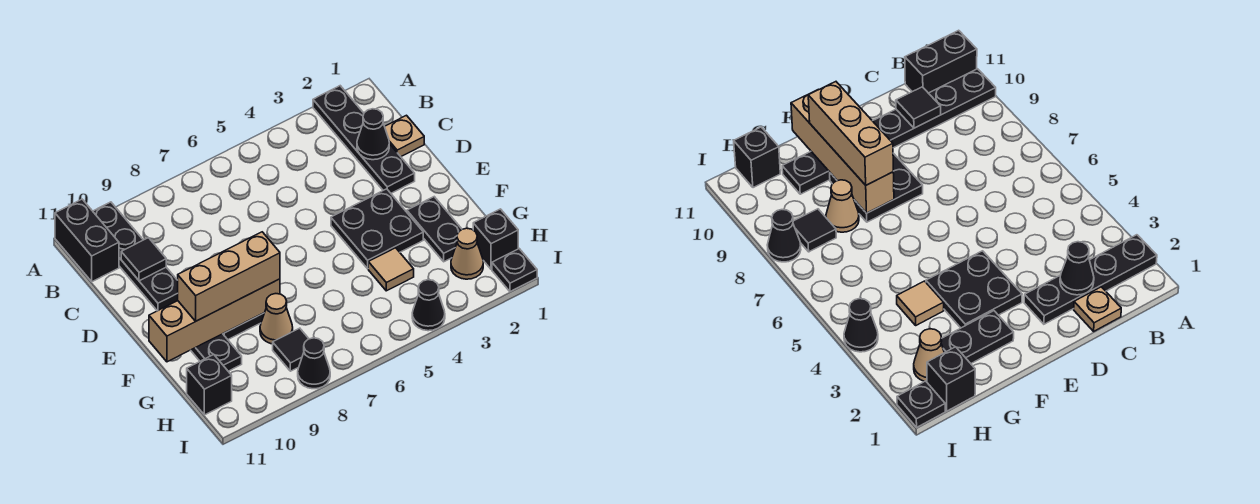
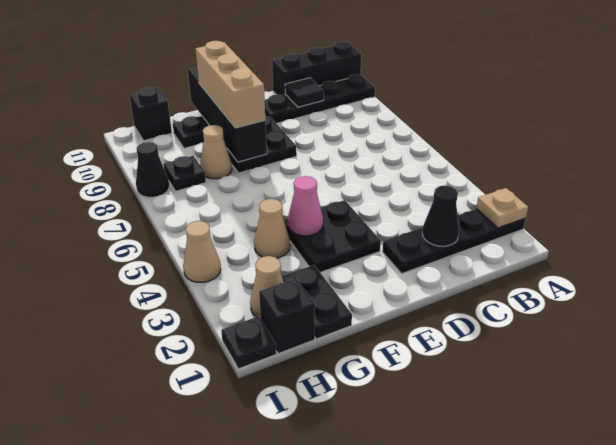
black brick A11:B11 level 1 -> black brick A11:C11 level 1
tan plate C1 level 1 -> tan plate A2 level 2
black plate F2:G2 level 1 -> black plate G1:G2 level 1
none -> pink cone F4 level 2
tan brick F8:F11 level 2 -> black brick F8:F11 level 2
tan tile G4 level 1 -> tan cone G4 level 1
black tile H8 level 1 -> black plate H8 level 1
black cone I4 level 1 -> tan cone I4 level 1

